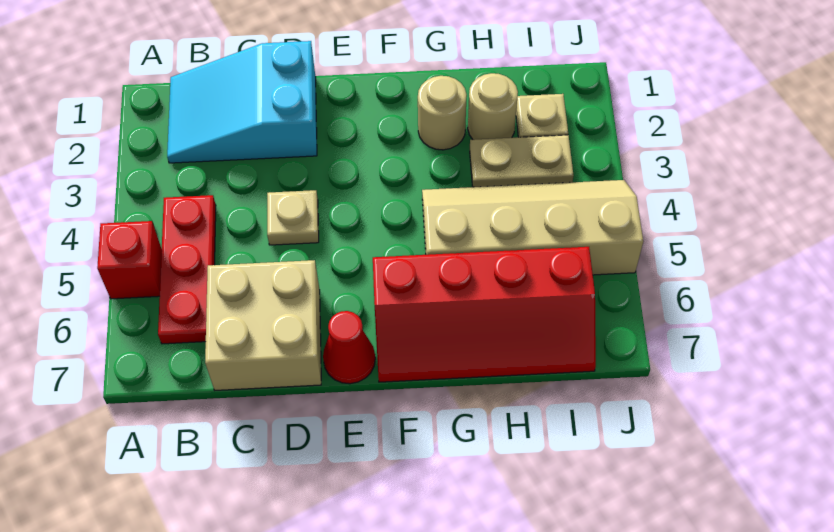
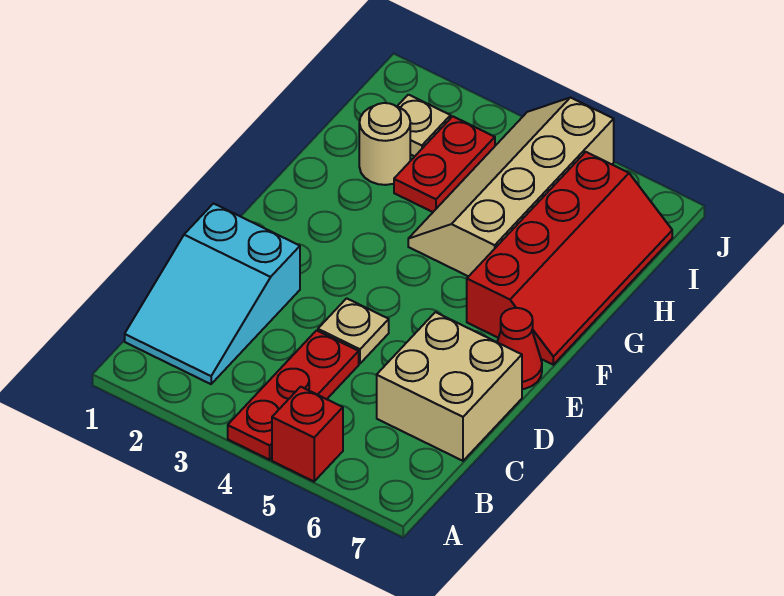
red plate B4:B6 level 1 -> red plate A4:C4 level 1
tan round brick G2 level 1 -> none
tan plate H3:I3 level 1 -> red plate H3:I3 level 1

